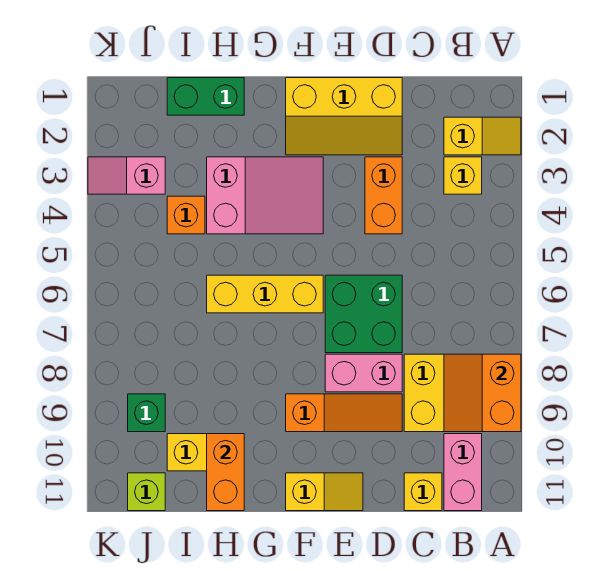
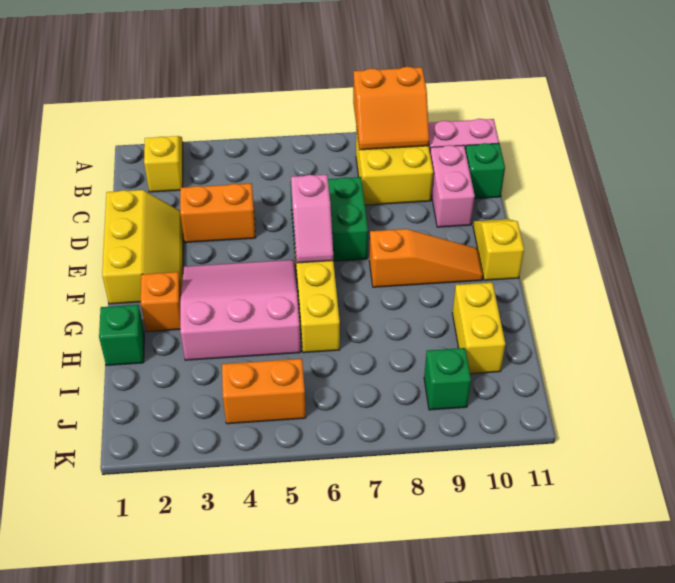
yellow brick B3 level 1 -> none
yellow brick C11 level 1 -> green brick C11 level 1
pink brick D8:E8 level 1 -> pink brick C10:D10 level 1
orange slope D9:F9 level 1 top F -> orange slope F8:F10 level 1 top 8
pink slope F3:H4 level 1 top H -> pink slope F3:H5 level 1 top H
green brick H1:I1 level 1 -> green brick H1 level 1
orange brick H10:H11 level 2 -> orange brick J4:J5 level 1
orange brick I4 level 1 -> orange brick G2 level 1
pink slope J3:K3 level 1 top J -> pink slope E6:F6 level 2 top E
lime brick J11 level 1 -> none

